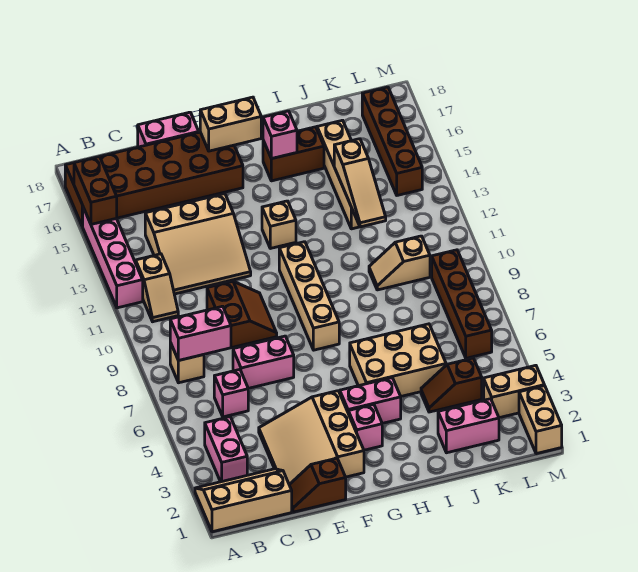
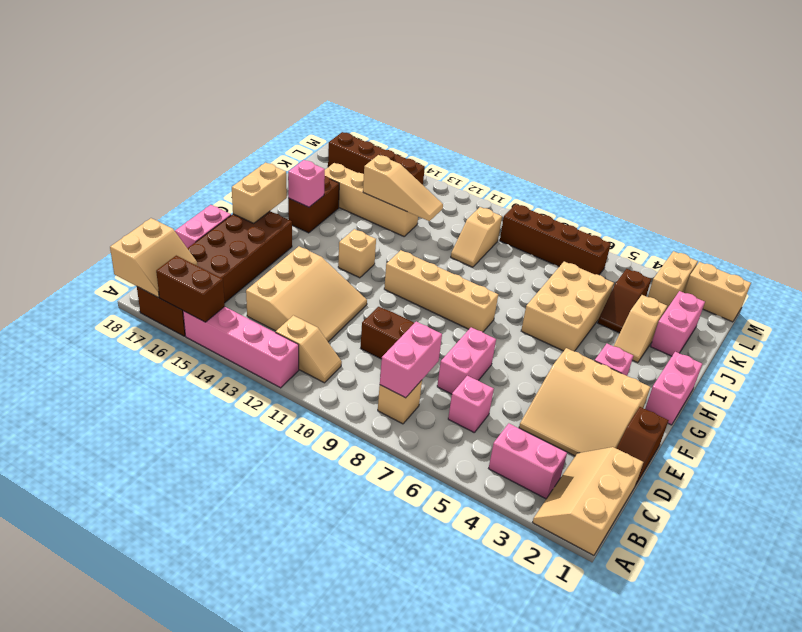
none -> tan slope A17:B18 level 2 top 18
pink brick G4:H4 level 1 -> pink brick G1:H1 level 1
none -> tan slope I3:J3 level 1 top J

